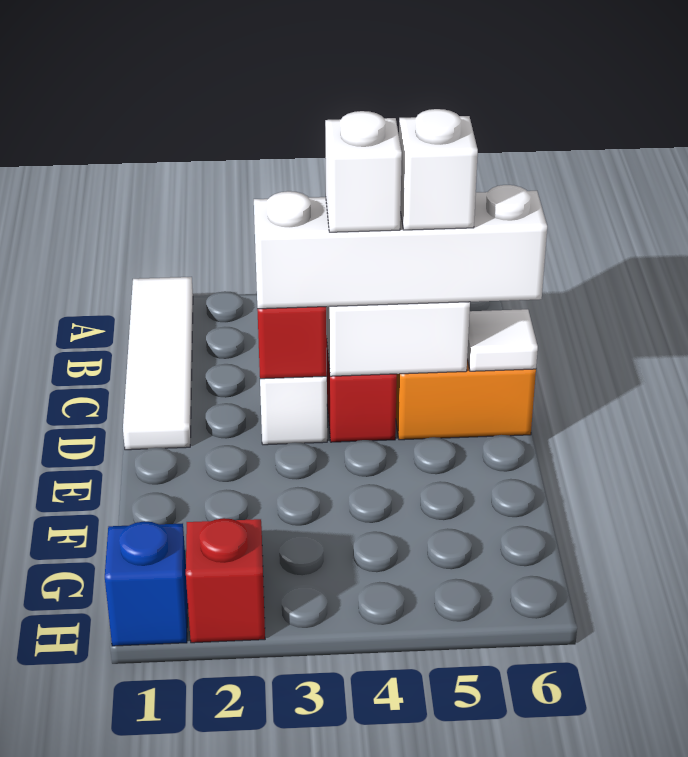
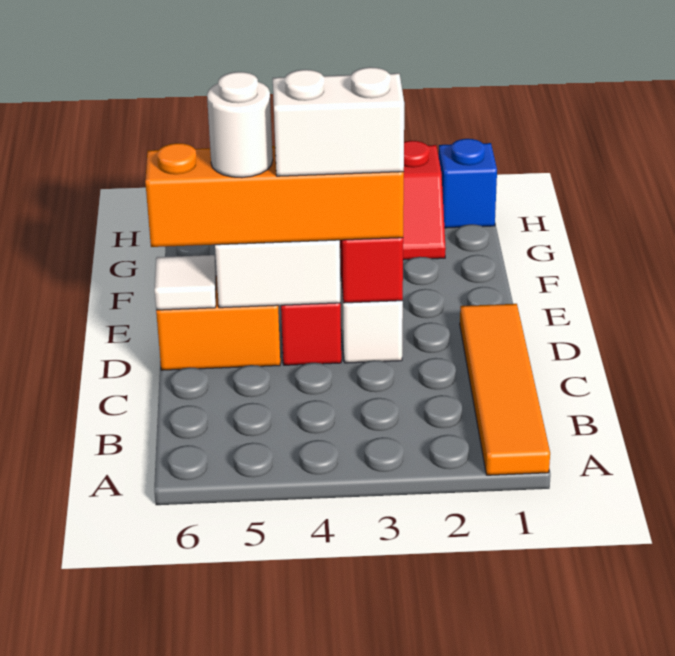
white tile A1:D1 level 1 -> orange tile A1:D1 level 1
white brick D3:D6 level 3 -> orange brick D3:D6 level 3
white brick D4 level 4 -> white brick D3:D4 level 4
white brick D5 level 4 -> white round brick D5 level 4

